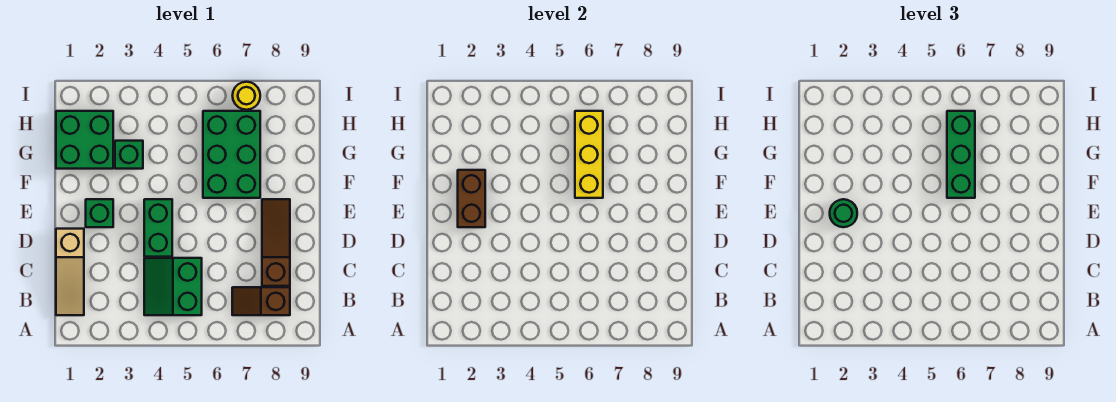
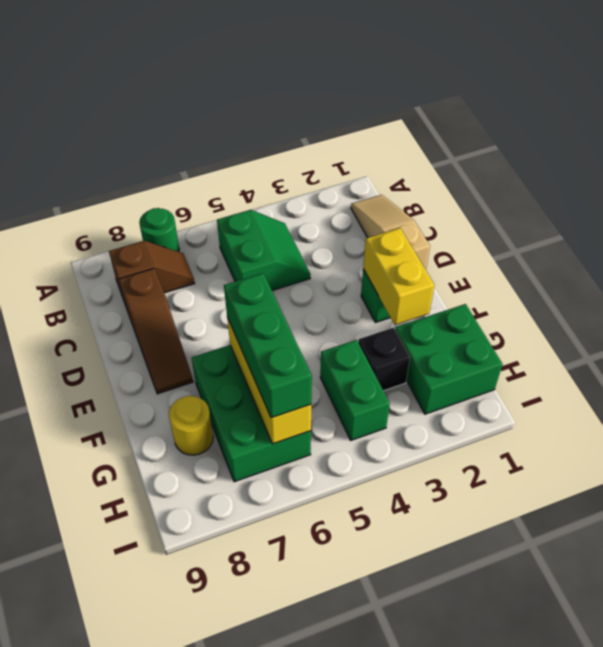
green brick D4:E4 level 1 -> green brick G4:H4 level 1
brown brick E2:F2 level 2 -> yellow brick E2:F2 level 2
green round brick E2 level 3 -> green round brick A7 level 1
green brick G3 level 1 -> black brick G3 level 1
yellow round brick I7 level 1 -> yellow round brick G8 level 1

